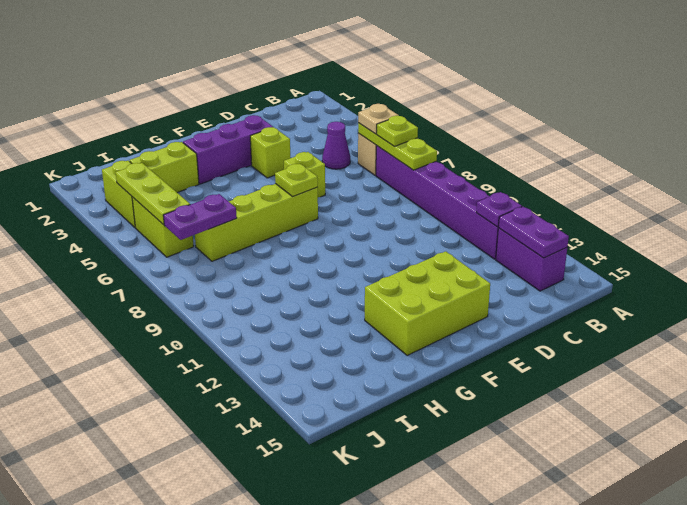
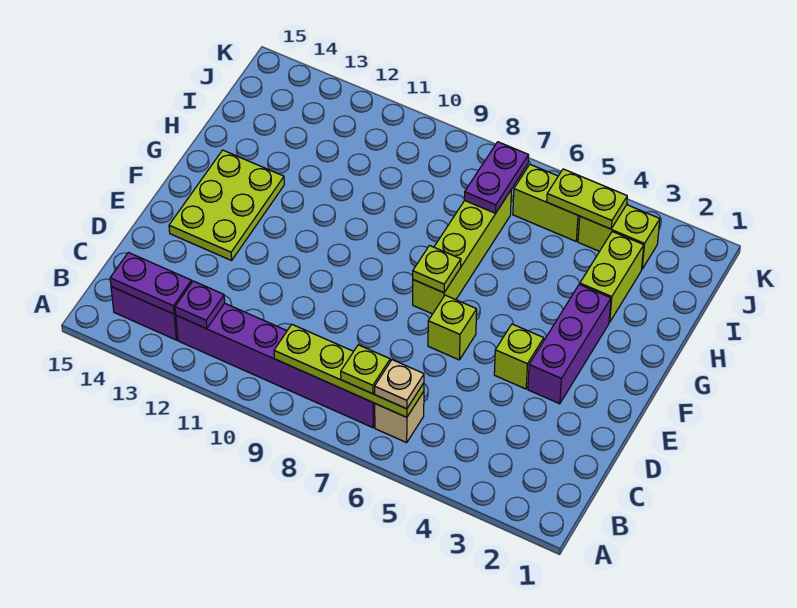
lime plate B6:B8 level 2 -> lime plate B6:B9 level 2
purple cone C5 level 1 -> none
lime brick E13:G14 level 1 -> lime plate E13:G14 level 1
lime plate J4:J6 level 2 -> lime plate J4:J5 level 2

